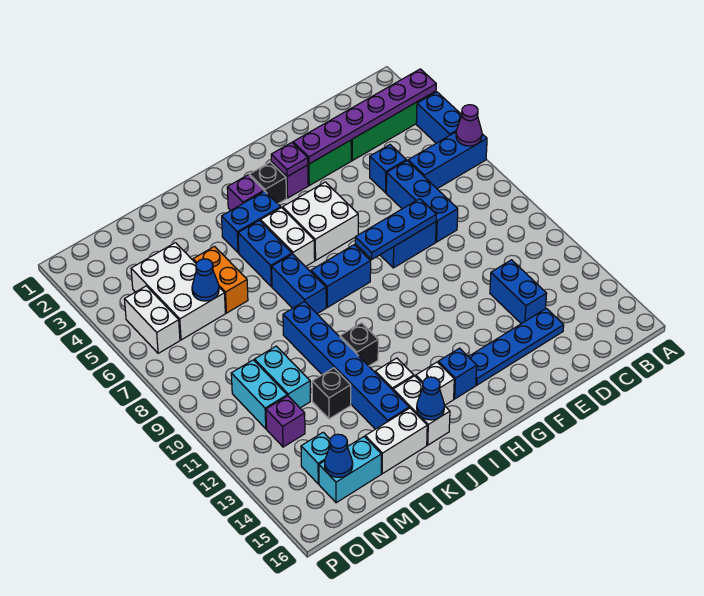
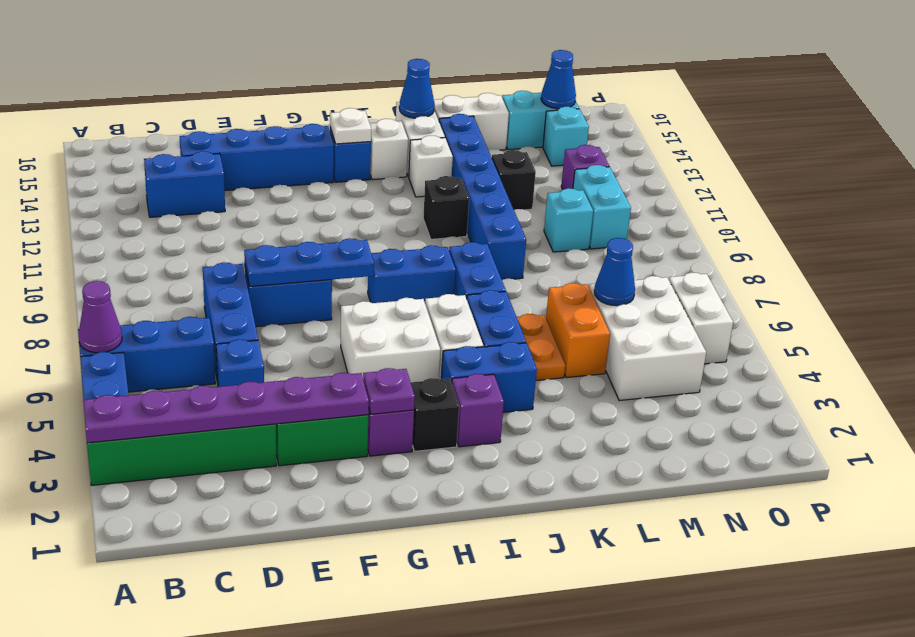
blue brick D12:D13 level 1 -> blue brick C13:D13 level 1
blue plate D14:G14 level 1 -> blue brick D14:G14 level 1
none -> white plate H14 level 2
none -> orange plate K5:K6 level 1
cyan brick M10:M11 level 1 -> cyan brick M10 level 1

